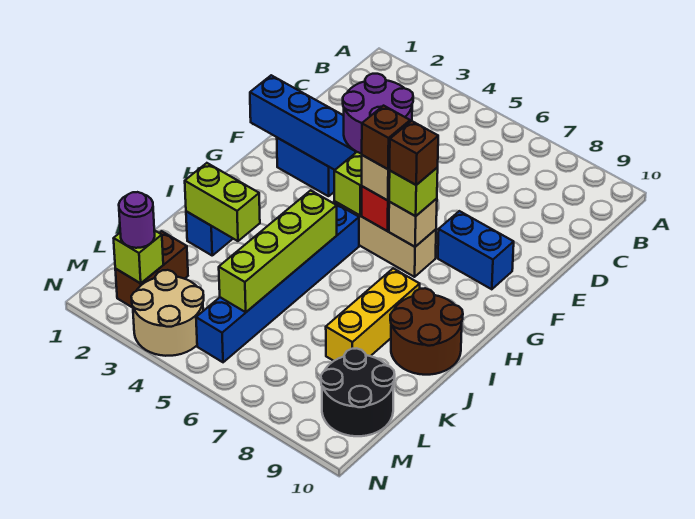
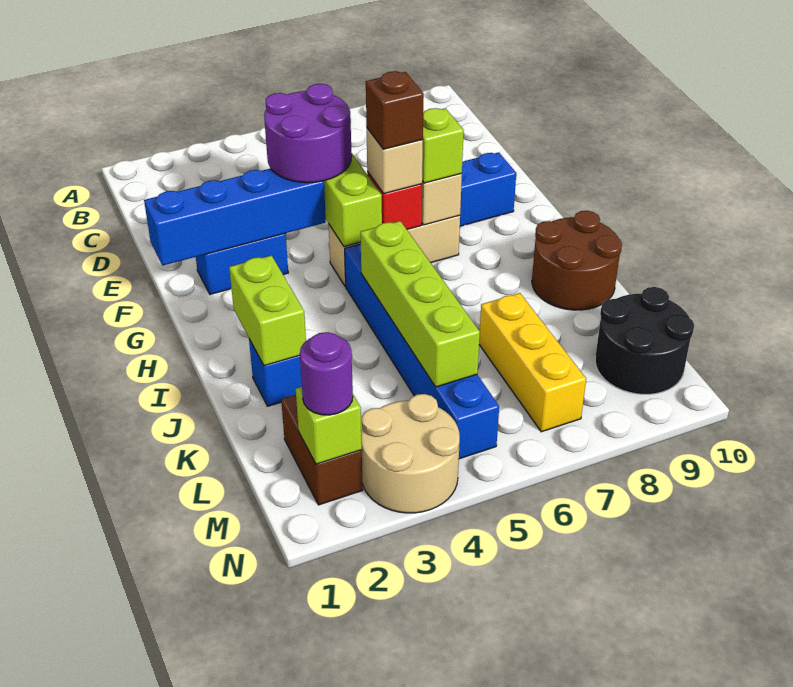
brown brick G7 level 4 -> none
yellow brick I8:K8 level 1 -> yellow brick K7:M7 level 1
lime brick J2:J3 level 2 -> lime brick I2:J2 level 2

